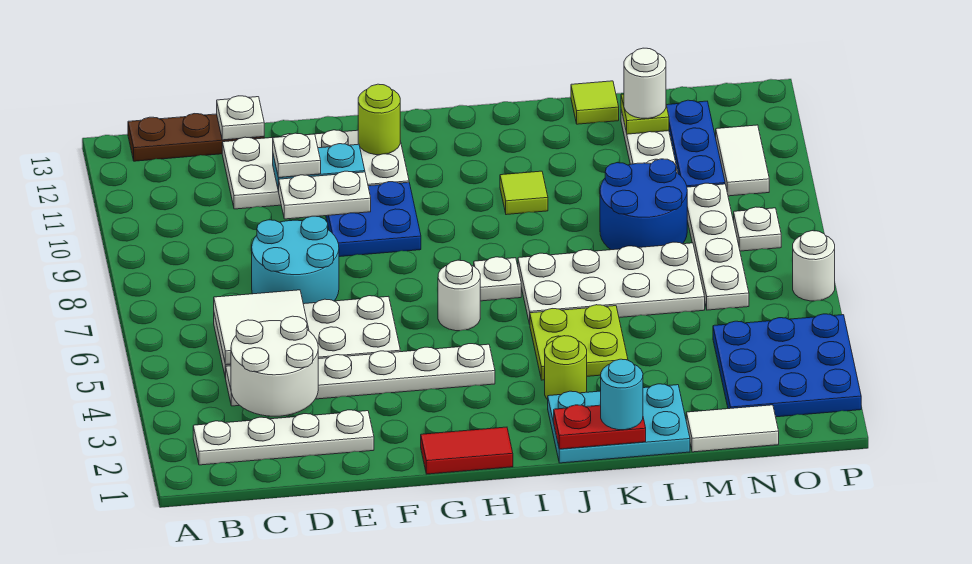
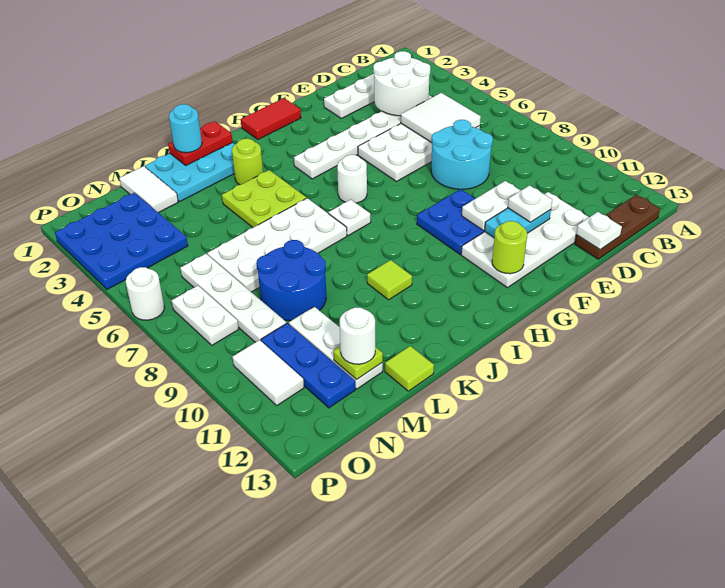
white tile M1:N1 level 1 -> white tile M1:M2 level 1
white plate O8 level 1 -> white plate O7:O8 level 1

